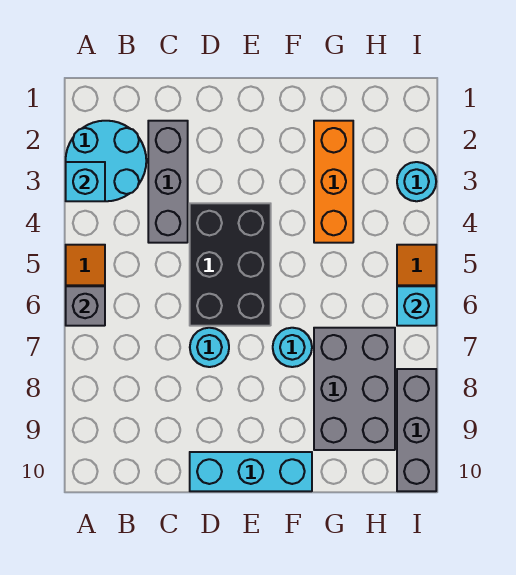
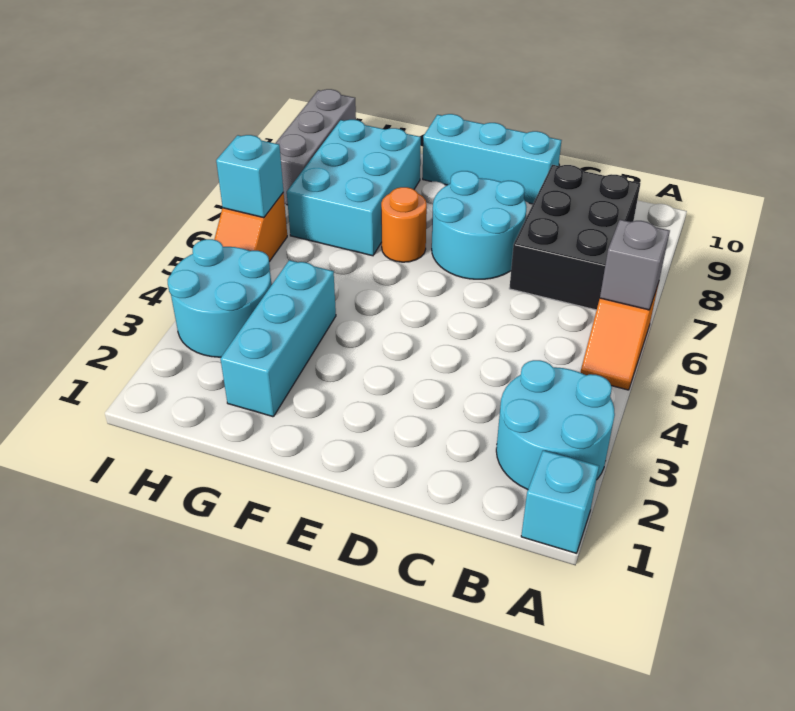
cyan brick A3 level 2 -> cyan brick A1 level 1
grey brick C2:C4 level 1 -> none
black brick D4:E6 level 1 -> black brick B7:C9 level 1
cyan round brick D7 level 1 -> cyan round brick D7:E8 level 1
cyan round brick F7 level 1 -> orange round brick F7 level 1
orange brick G2:G4 level 1 -> cyan brick G2:G4 level 1
grey brick G7:H9 level 1 -> cyan brick G7:H9 level 1
cyan round brick I3 level 1 -> cyan round brick H3:I4 level 1

